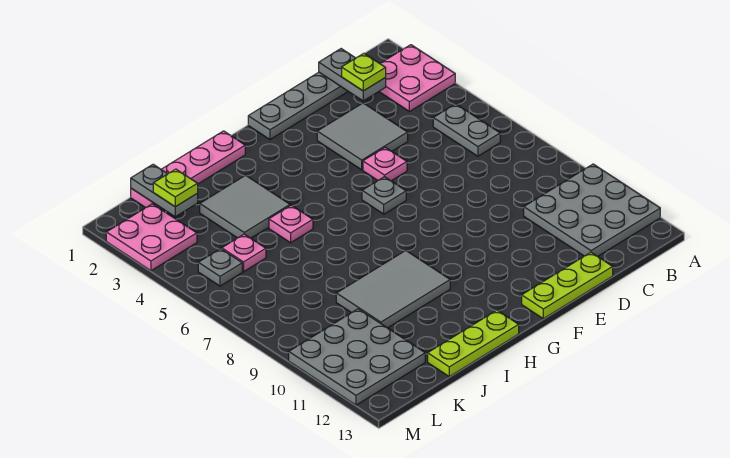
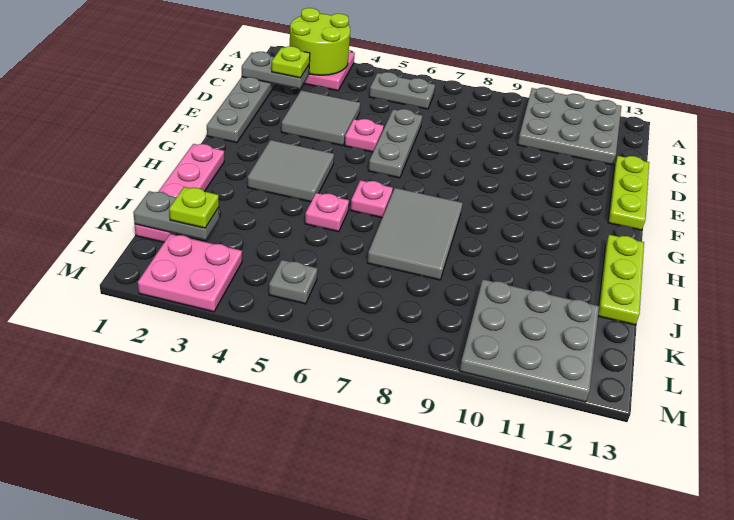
none -> lime round brick A2:B3 level 2
grey plate F6 level 1 -> grey plate D6:F6 level 1
grey tile H9:J10 level 1 -> grey tile H7:J8 level 1
grey tile I3:J4 level 1 -> grey tile G3:H4 level 1
pink plate K5 level 1 -> pink plate H6 level 1

